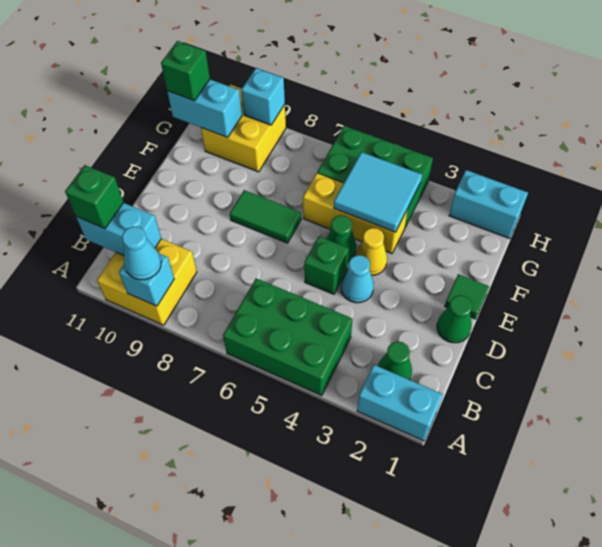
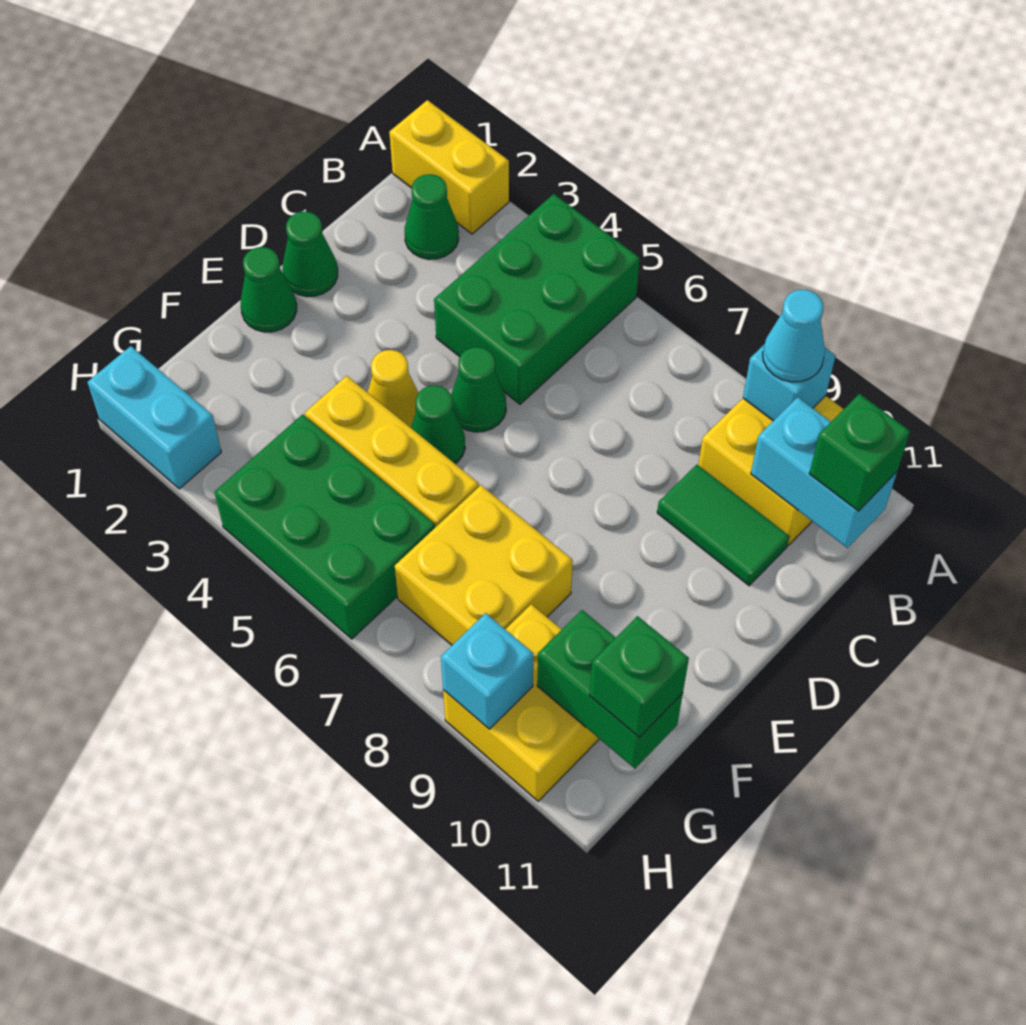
cyan brick A1:A2 level 1 -> yellow brick A1:A2 level 1
green brick A4:B6 level 1 -> green brick A4:C5 level 1
cyan cone D4 level 1 -> none
green brick D5 level 1 -> green cone D5 level 1
green tile E1 level 1 -> green cone E1 level 1
green tile E7:E8 level 1 -> green tile C9:C10 level 1
cyan tile F4:G5 level 2 -> none
none -> yellow brick F7:G8 level 1
cyan brick G10:G11 level 2 -> green brick G10:G11 level 2

